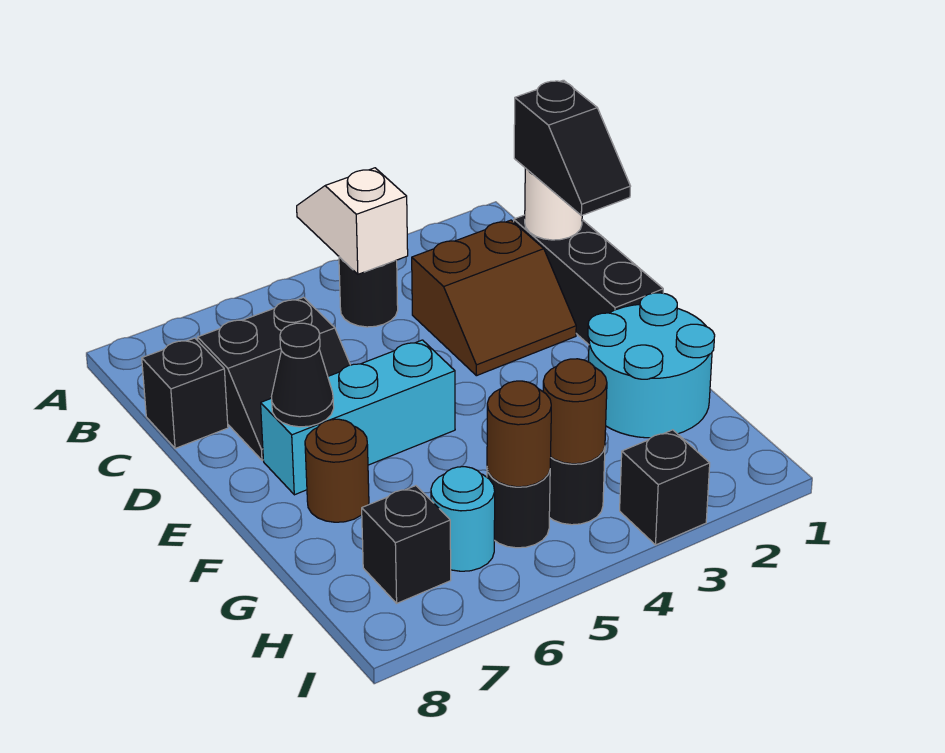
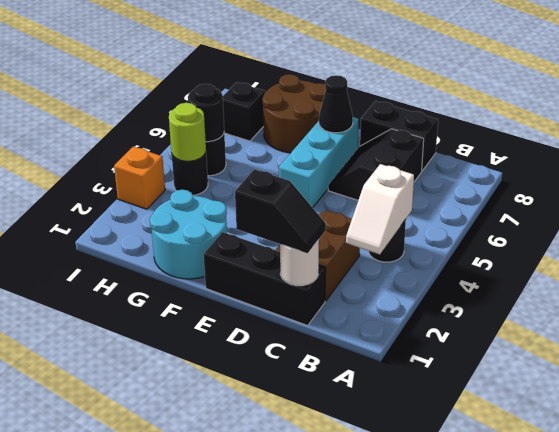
white slope A4:B4 level 2 top B -> white slope B3:B4 level 2 top 4
black slope C1:D1 level 3 top C -> black slope C1:D1 level 3 top D
black brick C8 level 1 -> black brick C8:D8 level 1
brown round brick F7 level 1 -> brown round brick F7:G8 level 1
brown round brick H4 level 2 -> lime round brick H4 level 2
brown round brick H5 level 2 -> black round brick H5 level 2
cyan round brick H6 level 1 -> none
black brick I3 level 1 -> orange brick I3 level 1

